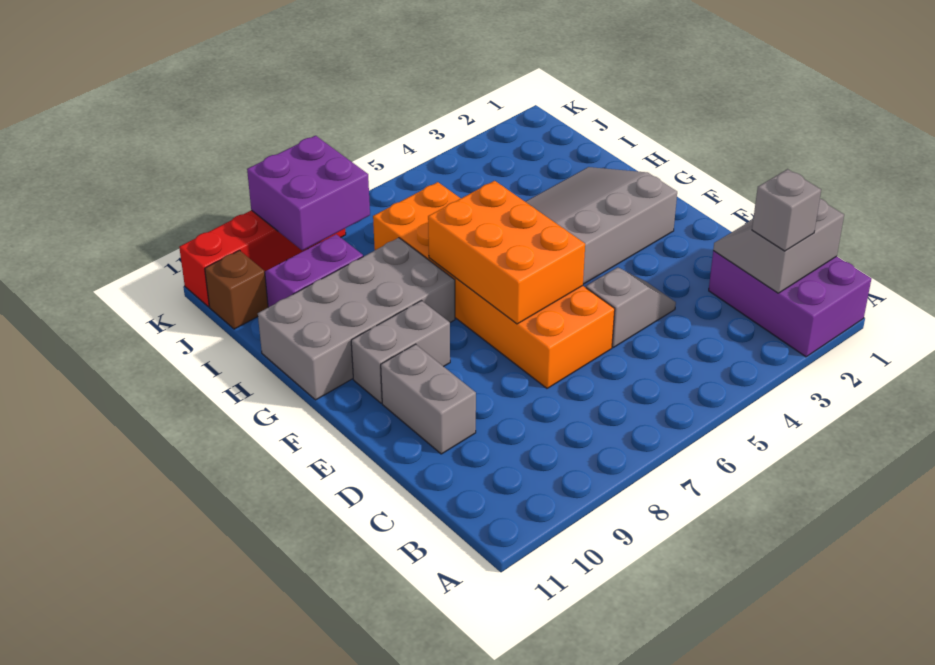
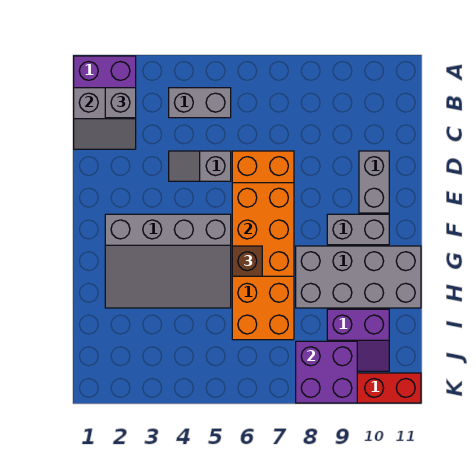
none -> grey brick B4:B5 level 1
brown brick J11 level 1 -> brown brick G6 level 3

